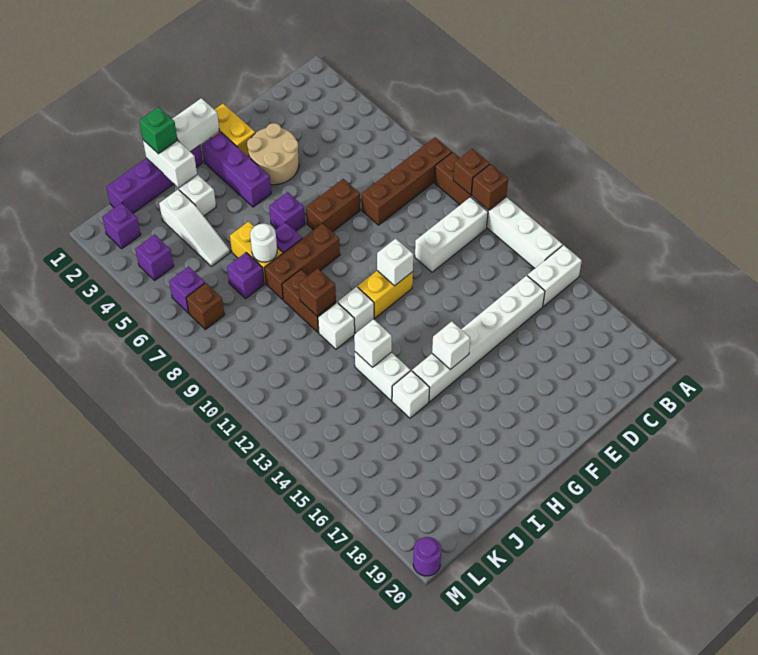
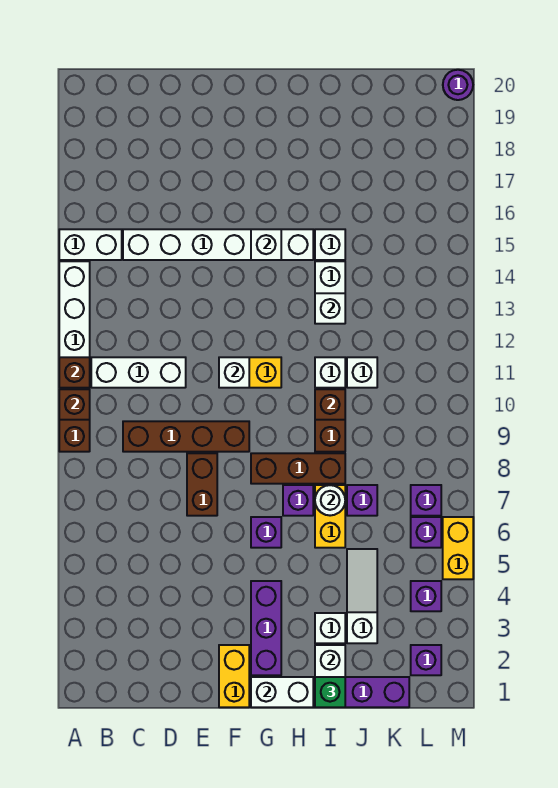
brown brick A8:D8 level 1 -> brown brick C9:F9 level 1
tan round brick E3:F4 level 1 -> none
brown brick E7:F7 level 1 -> brown brick E7:E8 level 1
white brick H11 level 1 -> white brick J11 level 1
brown brick L7 level 1 -> purple brick L7 level 1
none -> yellow brick M5:M6 level 1

